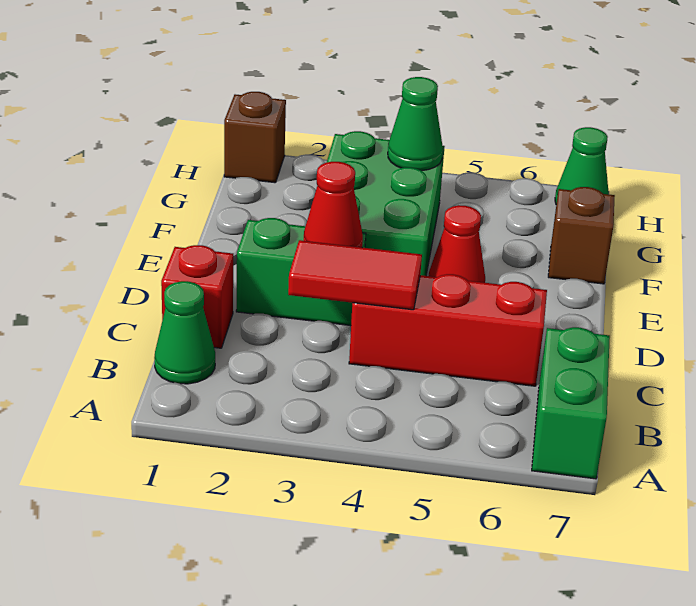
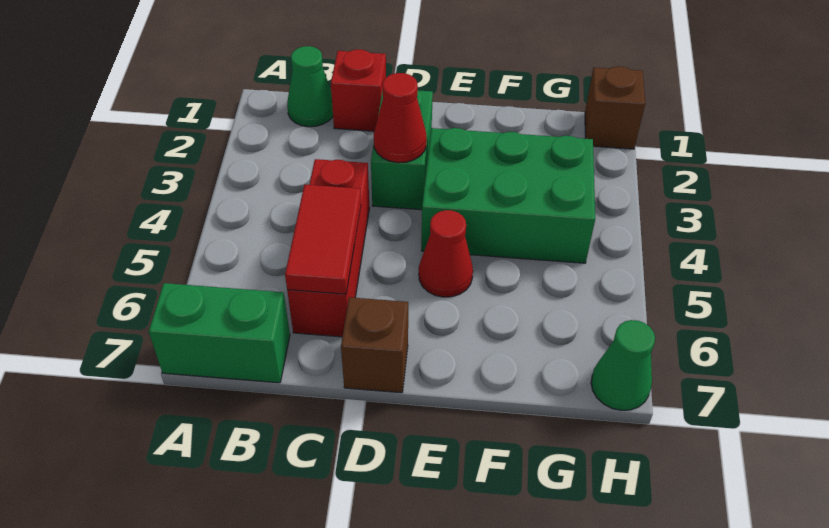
red tile C3:C4 level 2 -> red tile C5:C6 level 2
brown brick F7 level 1 -> brown brick D7 level 1
green cone G4 level 2 -> none

